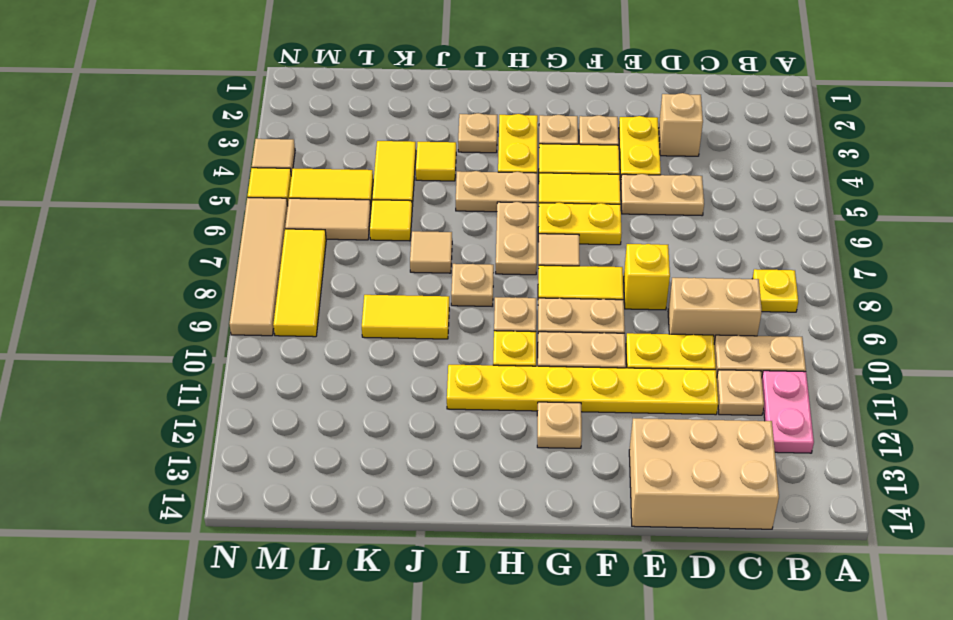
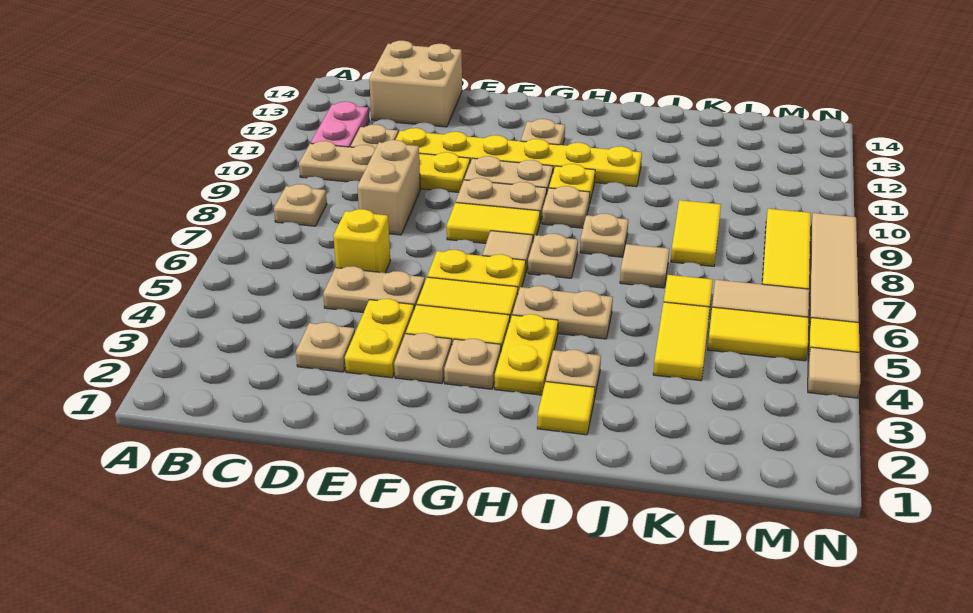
yellow plate B8 level 1 -> tan plate B8 level 1
tan brick C9:D9 level 1 -> tan brick D8:D9 level 1
tan brick C13:E14 level 1 -> tan brick C13:D14 level 1
tan brick D3 level 1 -> tan plate D3 level 1
yellow brick E8 level 1 -> yellow brick D6 level 1
tan plate H6:H7 level 1 -> tan plate H7 level 1
yellow tile J4 level 1 -> yellow tile I2 level 1
yellow tile J9:K9 level 1 -> yellow tile K8:K9 level 1

